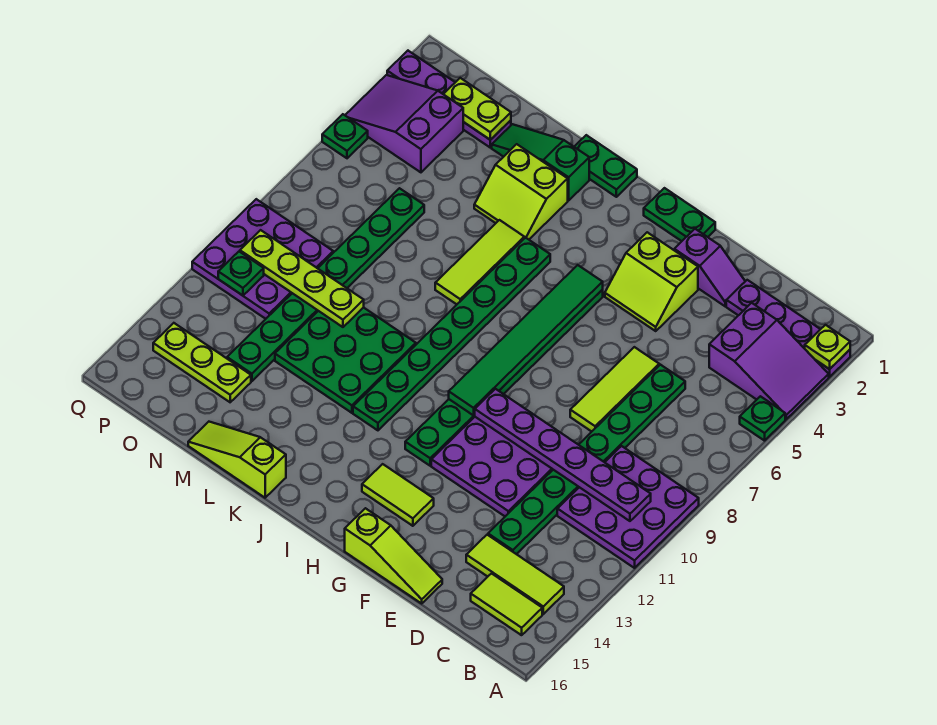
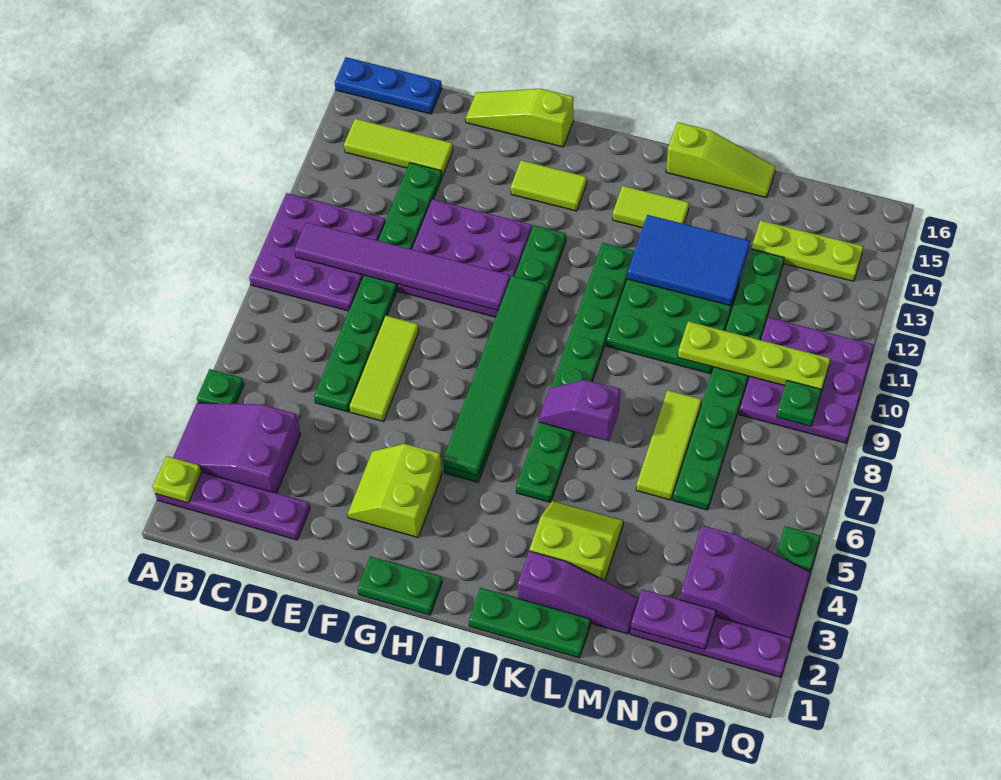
none -> blue plate A16:C16 level 1
purple plate B10:G10 level 2 -> purple tile B10:G10 level 2
lime tile B15:C15 level 1 -> lime tile J14:K14 level 1
purple slope E2:F2 level 1 top F -> purple slope J7:K7 level 2 top K
lime slope F3:G4 level 1 top 3 -> lime slope F3:G4 level 1 top G
green plate J1:K1 level 1 -> green plate J1:L1 level 1
green slope K2:M2 level 1 top K -> purple slope K2:M2 level 1 top K
lime tile K5:K7 level 1 -> lime tile M6:M8 level 1
none -> blue tile K12:M13 level 2
lime plate N2:O2 level 2 -> purple plate N2:O2 level 2
green plate P11 level 2 -> green plate P9 level 2

